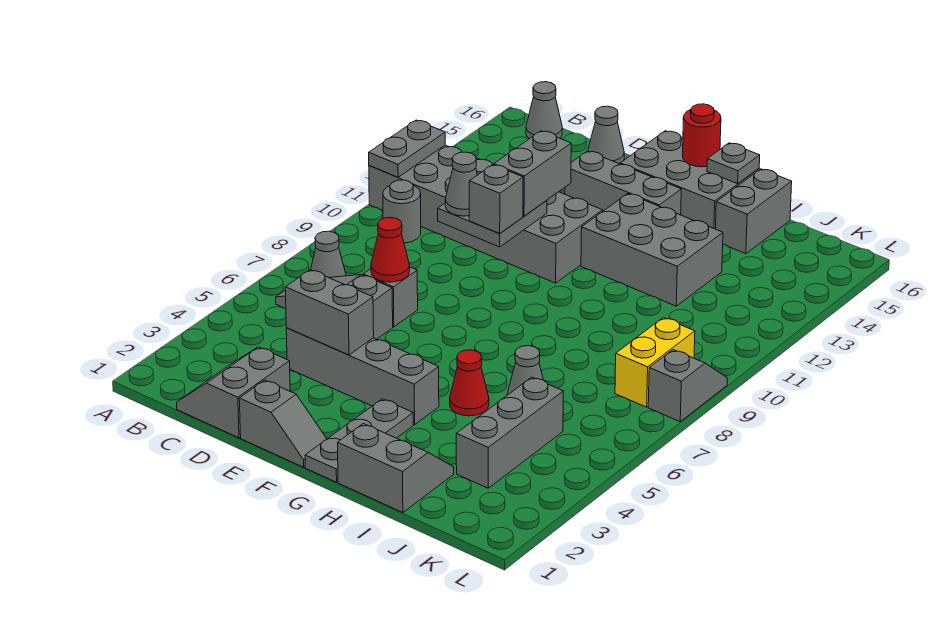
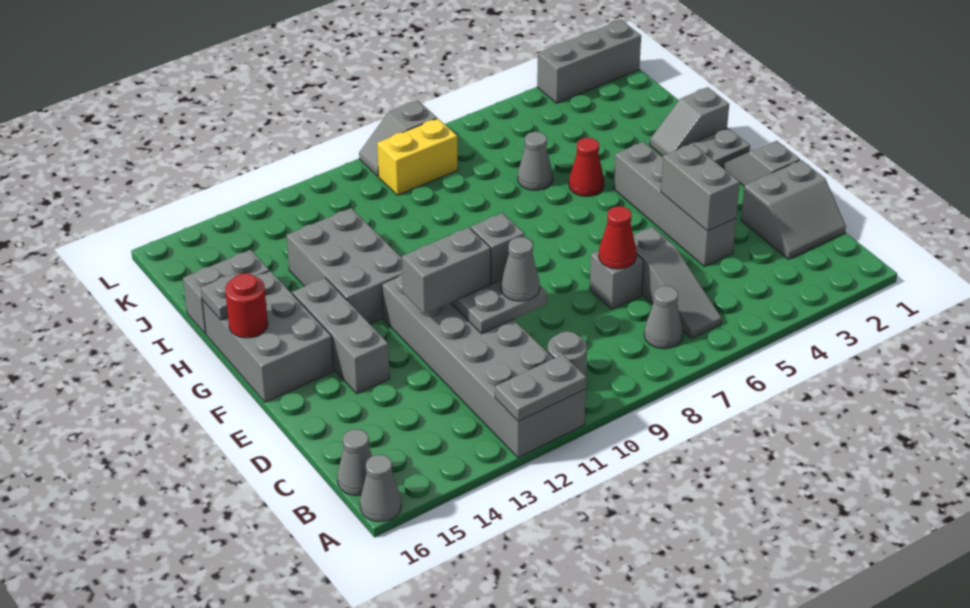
grey cone D16 level 1 -> grey cone A16 level 1
grey slope H1:I2 level 1 top 1 -> grey slope H1:H2 level 1 top 1
grey brick J3:J5 level 1 -> grey brick L1:L3 level 1

